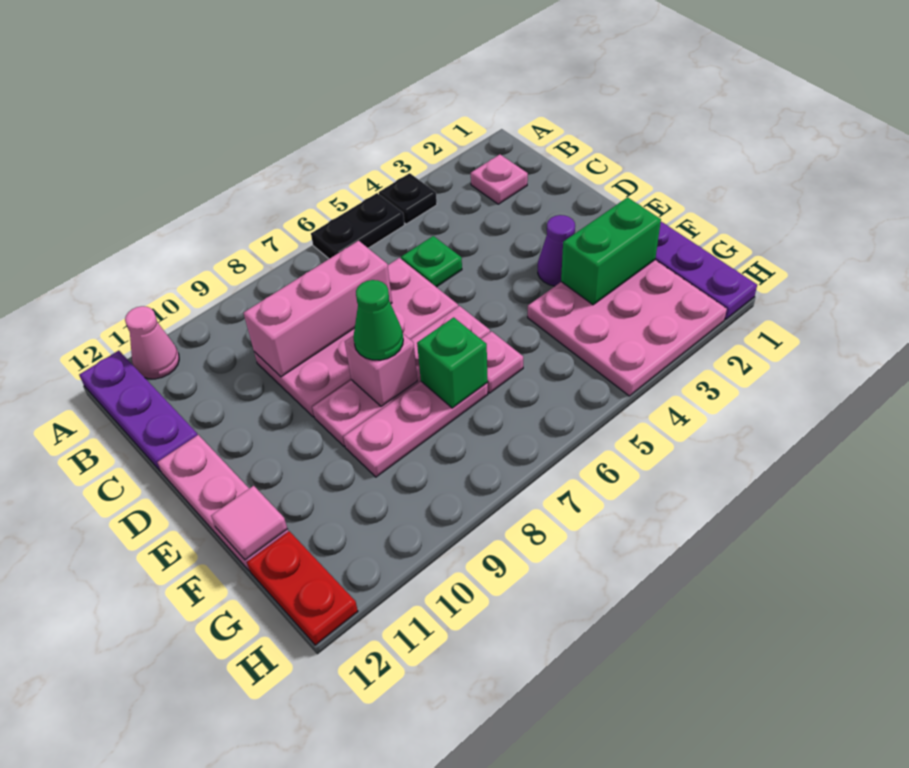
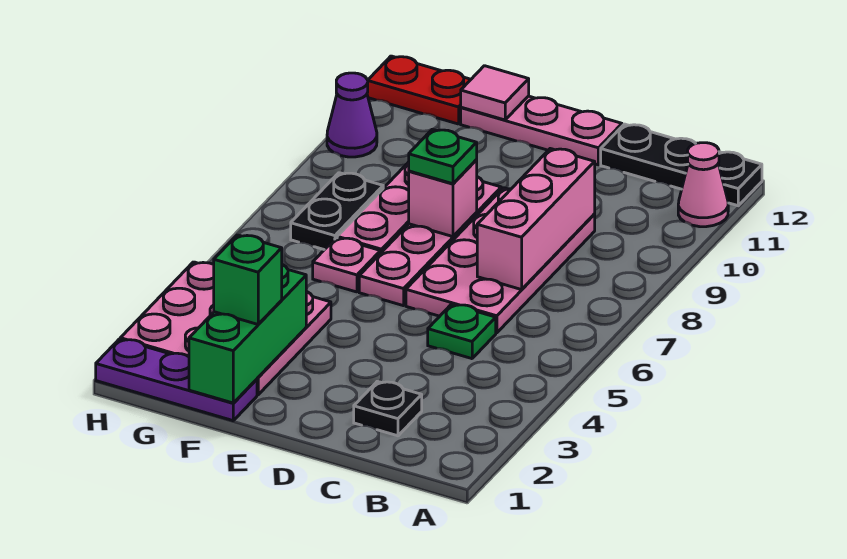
black plate A4 level 1 -> black plate C2 level 1
black plate A5:A6 level 1 -> black plate G7:G8 level 1
purple plate A12:C12 level 1 -> black plate A12:C12 level 1
pink plate B2 level 1 -> none
purple cone E3 level 1 -> purple cone H10 level 1
green cone E8 level 3 -> green plate E8 level 3
green brick F2:F3 level 2 -> green brick F1:F3 level 2
green brick F7 level 2 -> green brick F2 level 3

